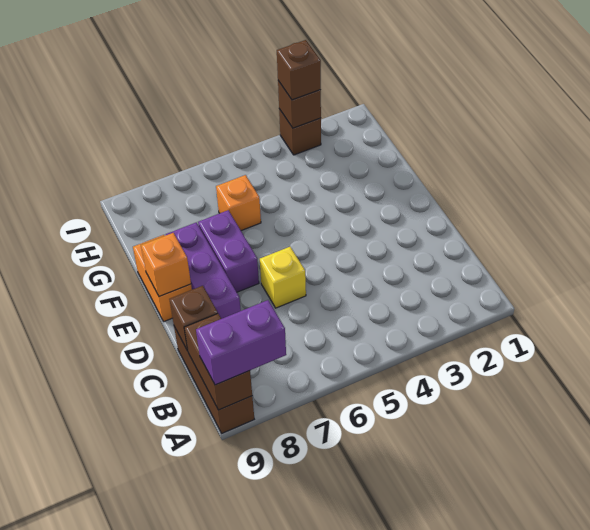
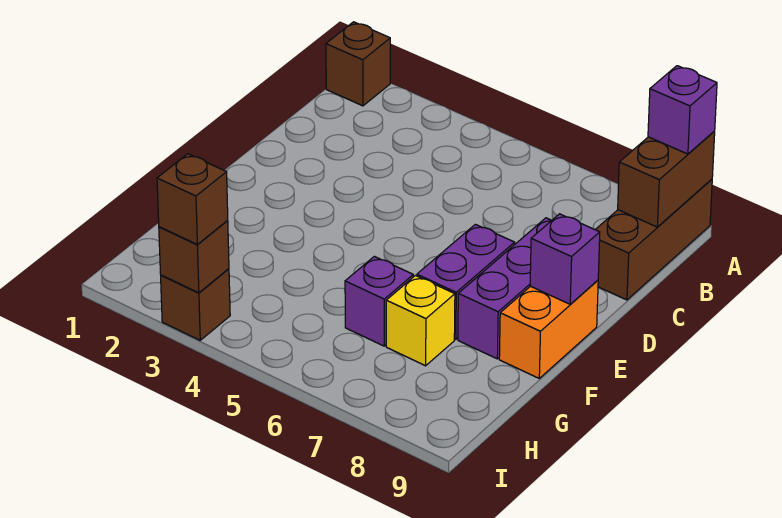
purple brick A8:A9 level 3 -> purple brick A9 level 3
brown brick C9 level 2 -> brown brick A1 level 1
yellow brick D6 level 1 -> yellow brick G7 level 1
orange brick E9 level 2 -> purple brick E9 level 2
orange brick G6 level 1 -> purple brick G6 level 1

